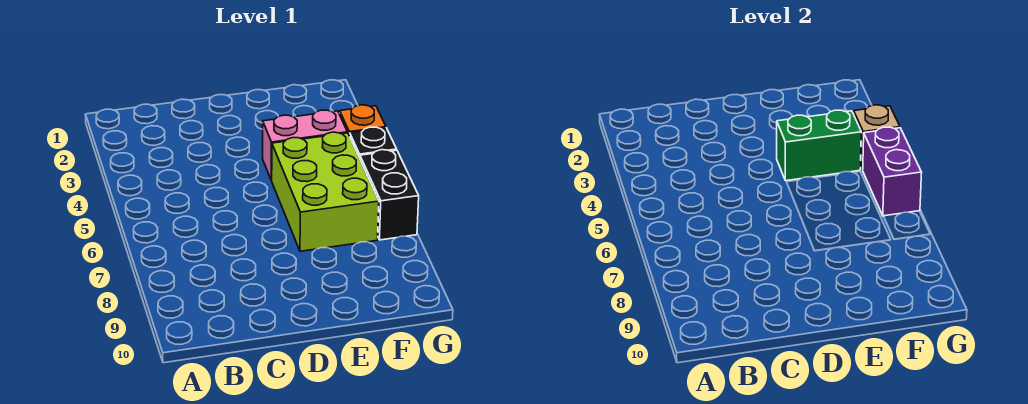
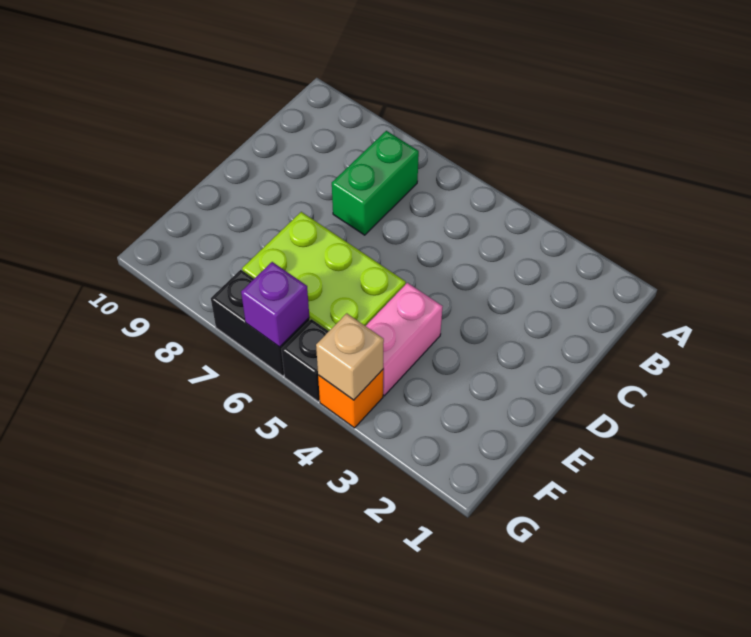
green brick E4:F4 level 2 -> green brick B7:C7 level 1
purple brick G5:G6 level 2 -> purple brick G6 level 2

